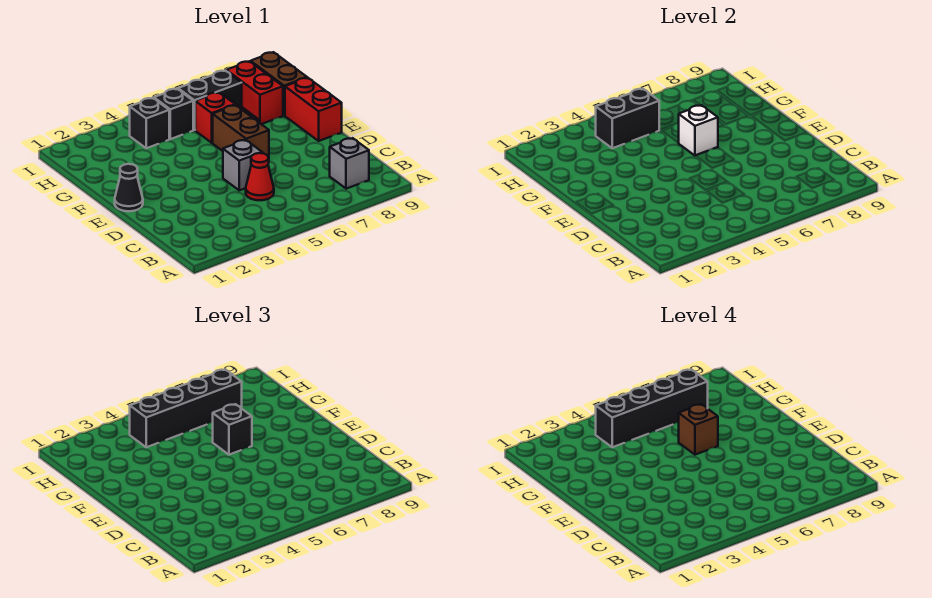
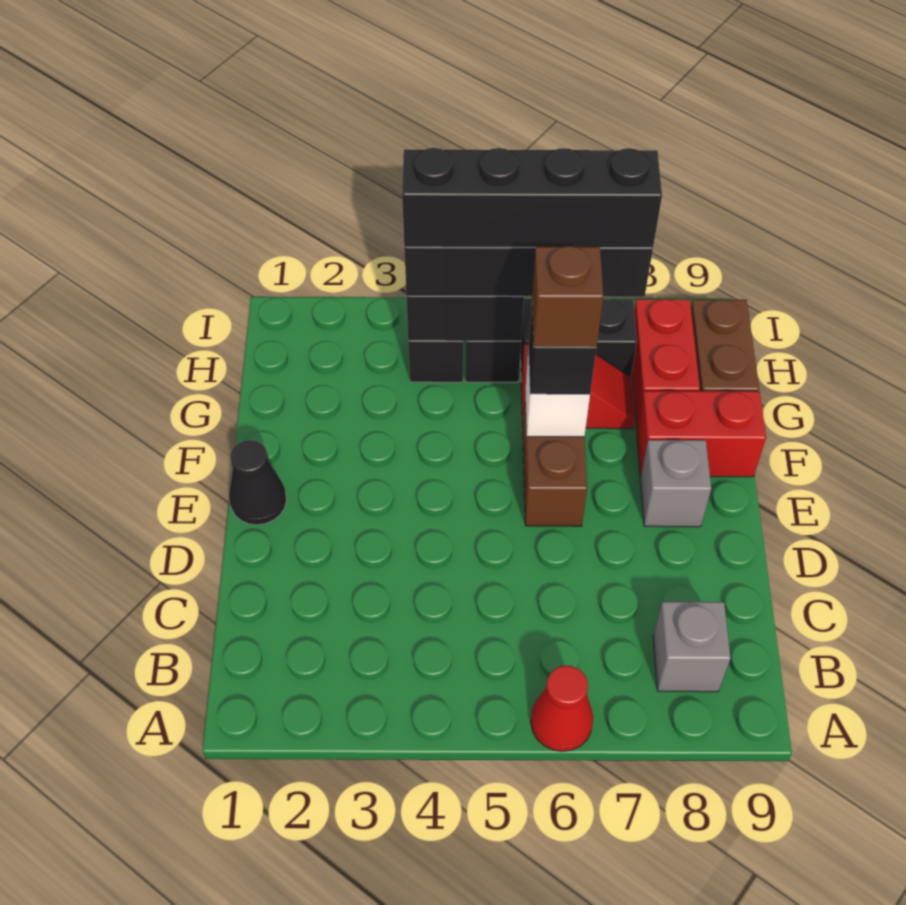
red cone C5 level 1 -> red cone A6 level 1
grey brick D5 level 1 -> grey brick E8 level 1
red brick E9:F9 level 1 -> red brick F8:F9 level 1

